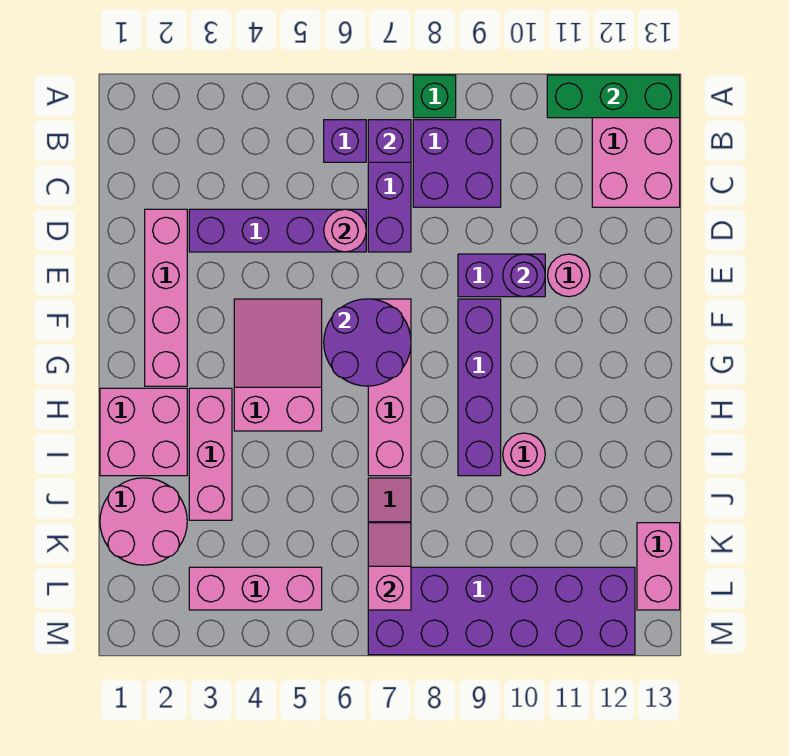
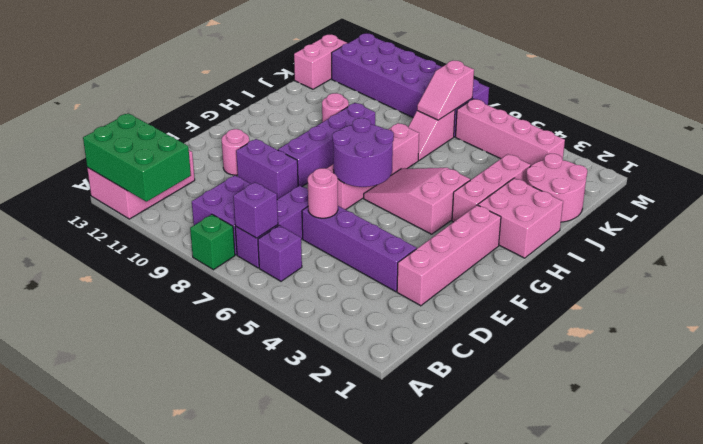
green brick A11:A13 level 2 -> green brick A11:B13 level 2
purple round brick E10 level 2 -> none
pink slope F4:H5 level 1 top H -> pink slope G4:H6 level 1 top 4
pink brick L3:L5 level 1 -> pink brick L3:L6 level 1

